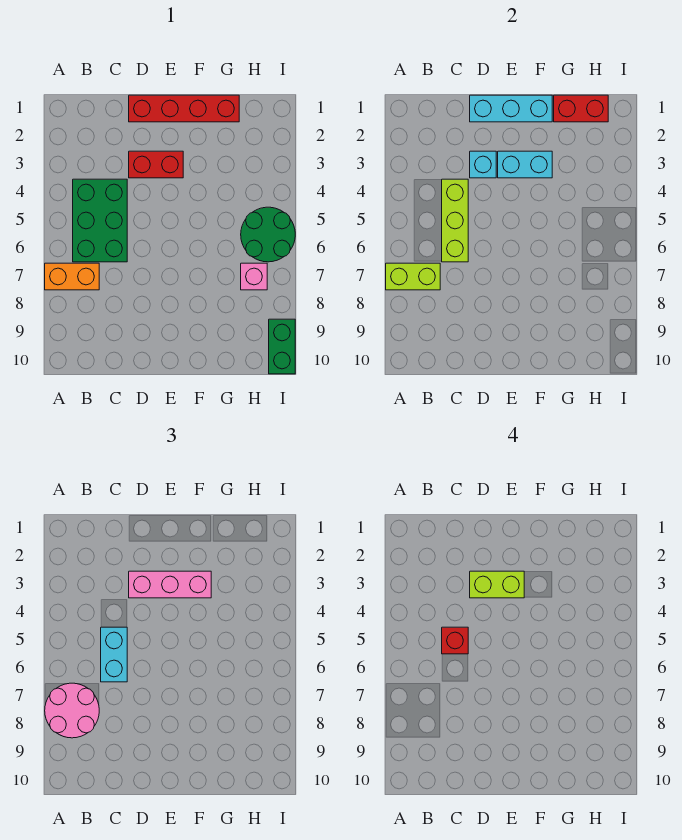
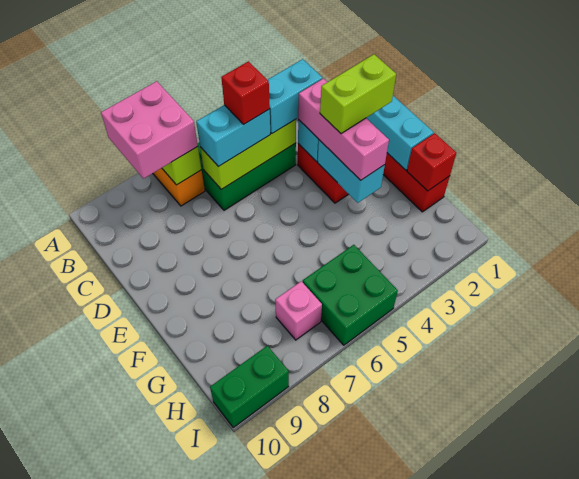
pink round brick A7:B8 level 3 -> pink brick A7:B8 level 3
none -> cyan brick C3:C4 level 3
lime brick D3:E3 level 4 -> lime brick E2:E3 level 4
red brick G1:H1 level 2 -> red brick G1 level 2
green round brick H5:I6 level 1 -> green brick H5:I6 level 1

